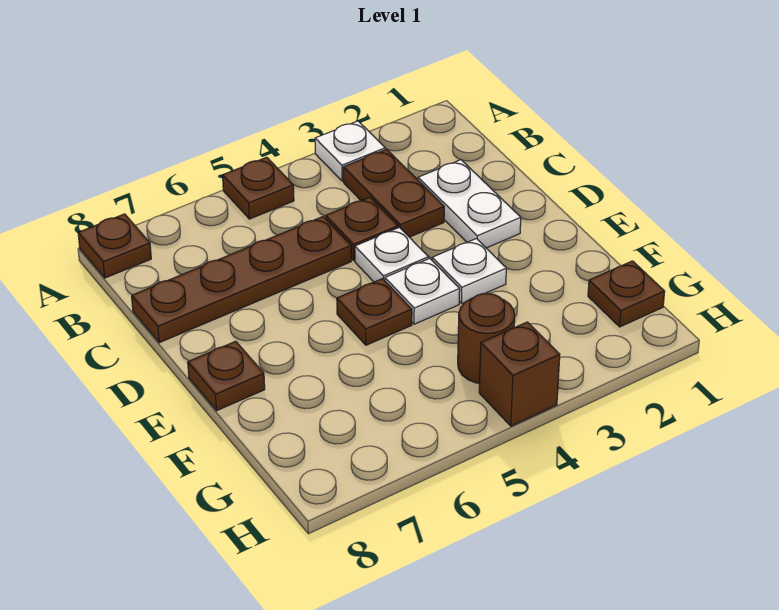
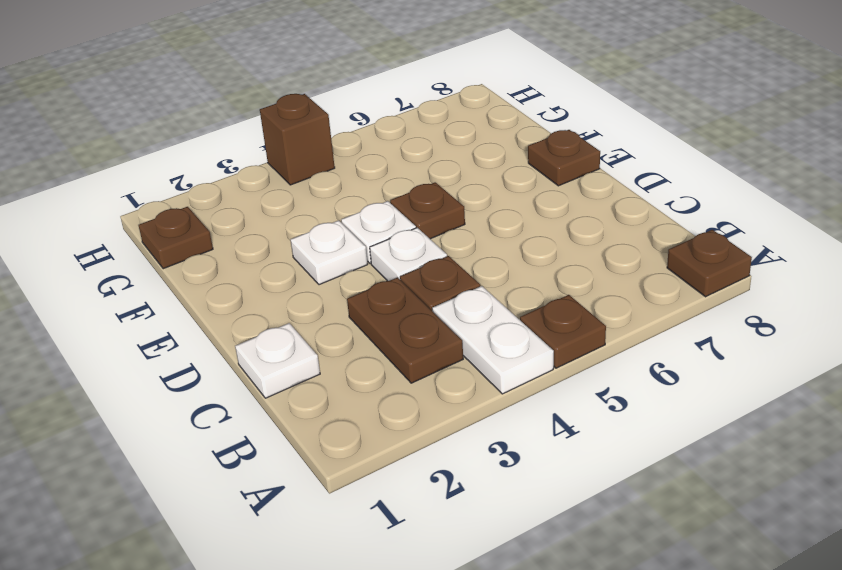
white plate A3 level 1 -> white plate C1 level 1
white plate C2:D2 level 1 -> white plate A4:B4 level 1
brown plate C5:C8 level 1 -> none
brown round brick G4 level 1 -> none

